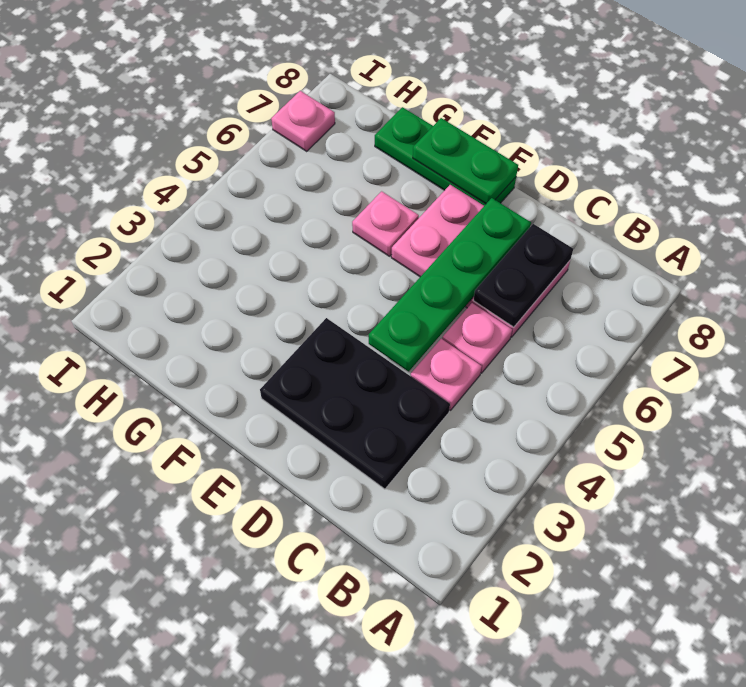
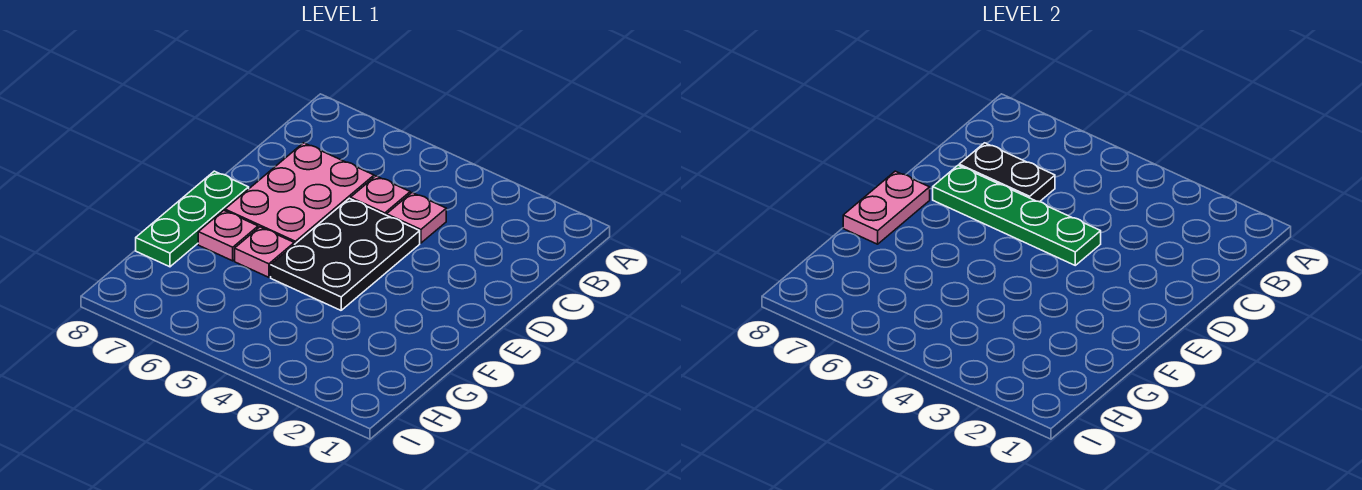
black plate C2:E3 level 1 -> black plate D4:F5 level 1
green plate E8:F8 level 2 -> pink plate E8:F8 level 2
pink plate I7 level 1 -> pink plate F7 level 1

